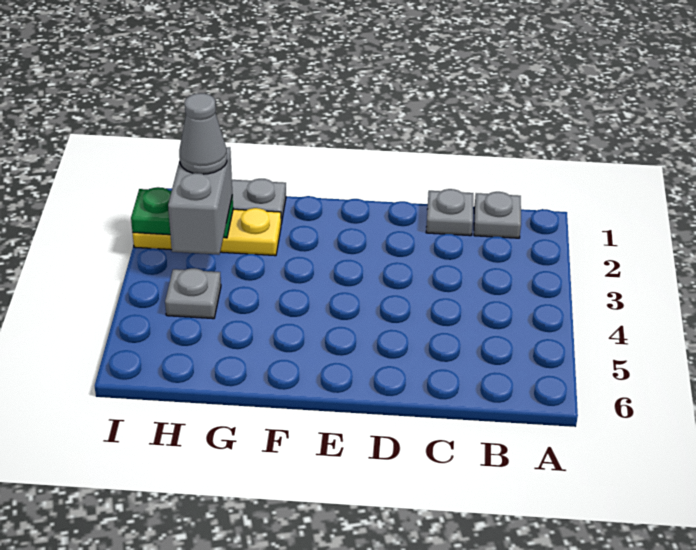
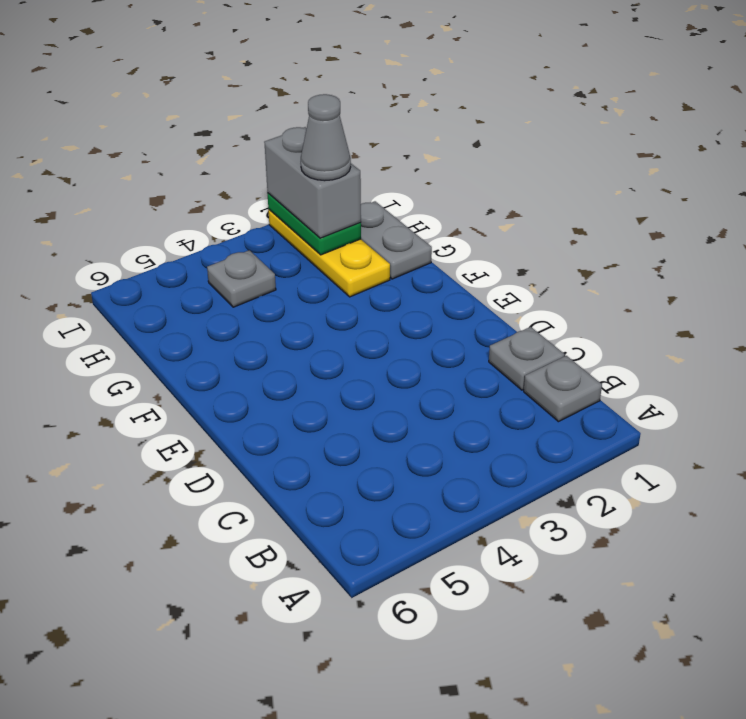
grey brick H2:H3 level 3 -> grey brick H2:I2 level 3

